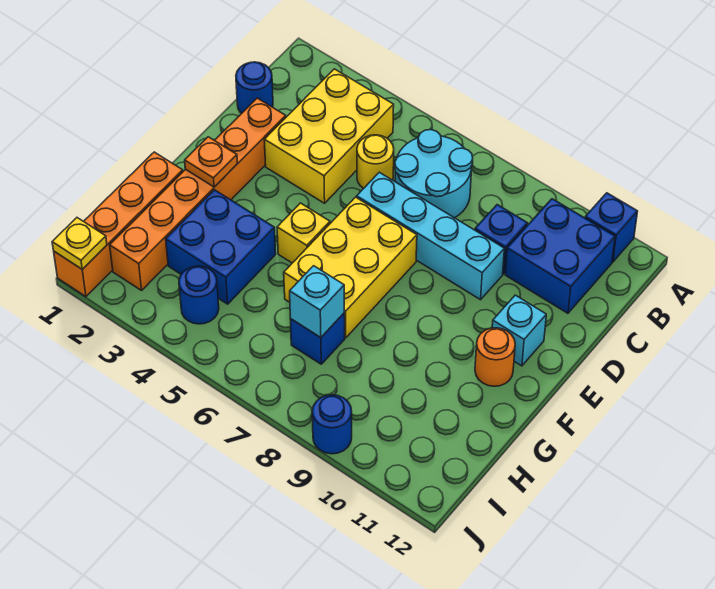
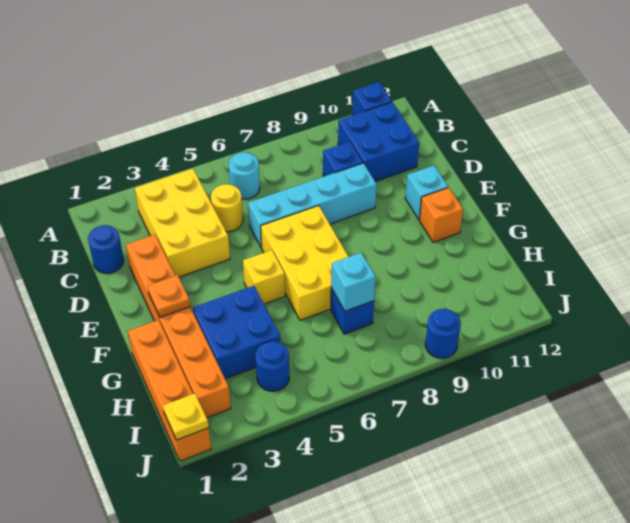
cyan round brick B6:C7 level 1 -> cyan round brick B6 level 1
orange round brick F11 level 1 -> orange brick F11 level 1

